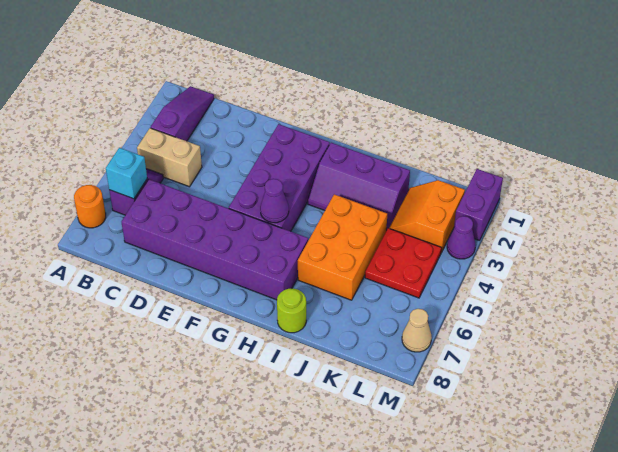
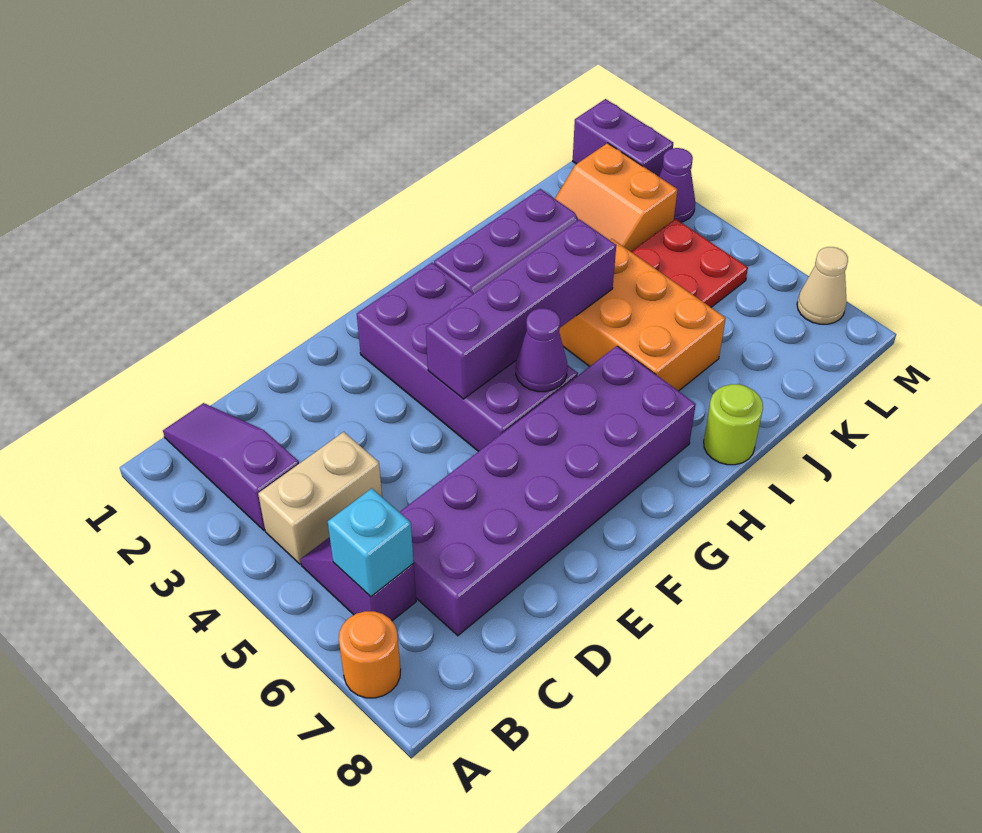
none -> purple brick F4:I4 level 2

